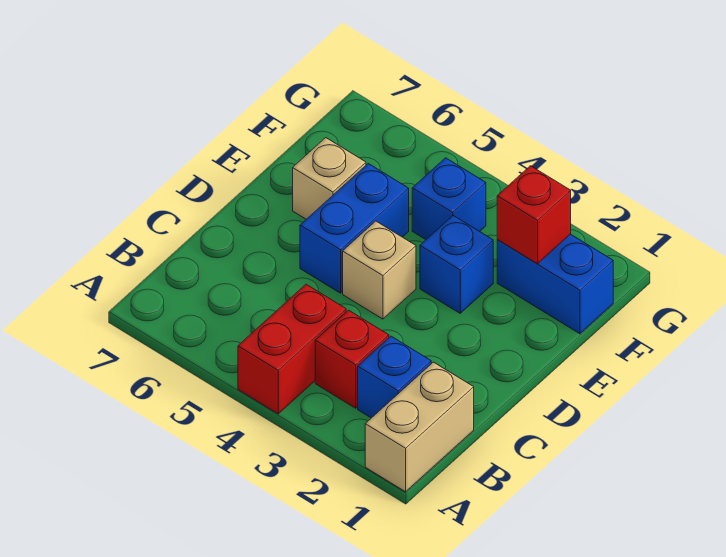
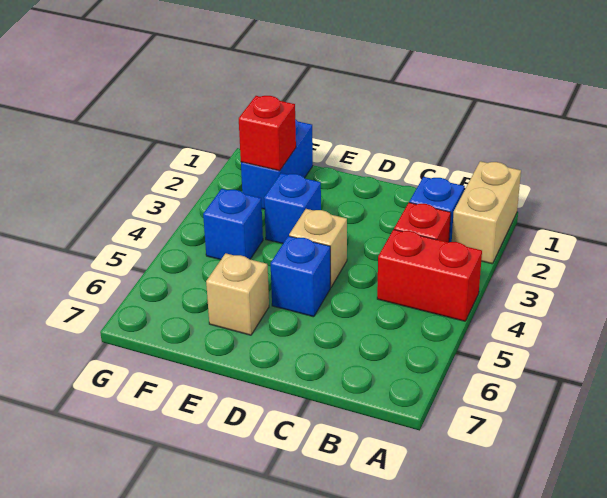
tan brick A1:B1 level 1 -> tan brick A1:A2 level 1
blue brick D5:E5 level 1 -> blue brick D5 level 1

